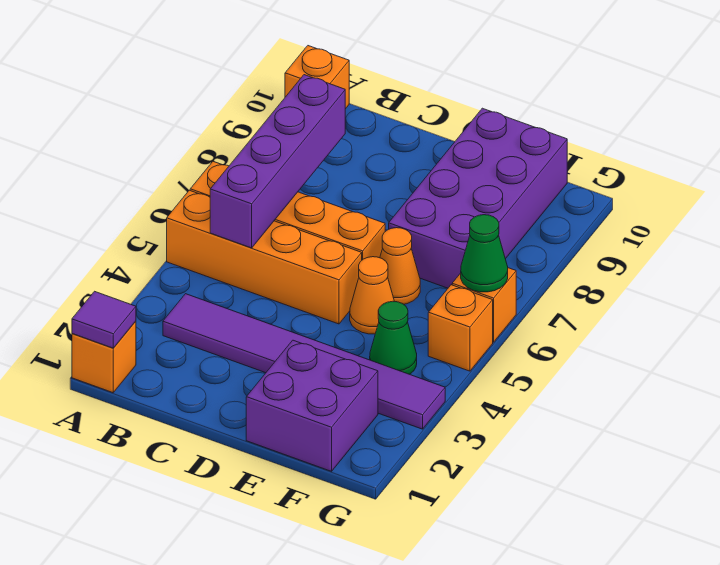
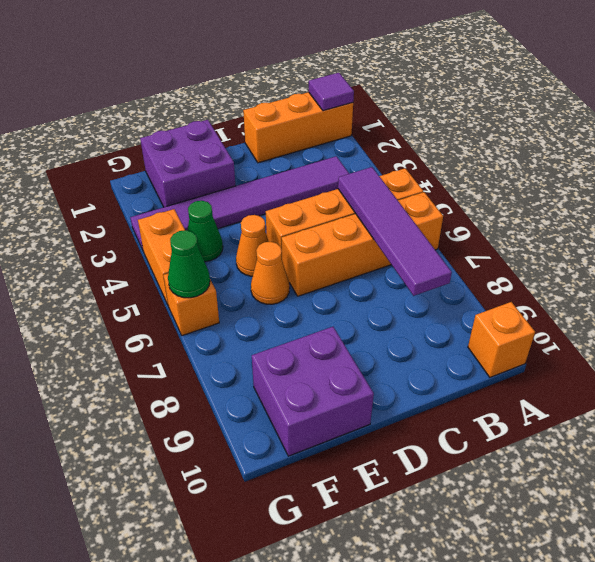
orange brick A1 level 1 -> orange brick A1:C1 level 1
purple brick B5:B8 level 2 -> purple tile B5:B8 level 2
purple brick E7:F10 level 1 -> purple brick E9:F10 level 1
orange brick G5 level 1 -> orange brick G4:G5 level 1

